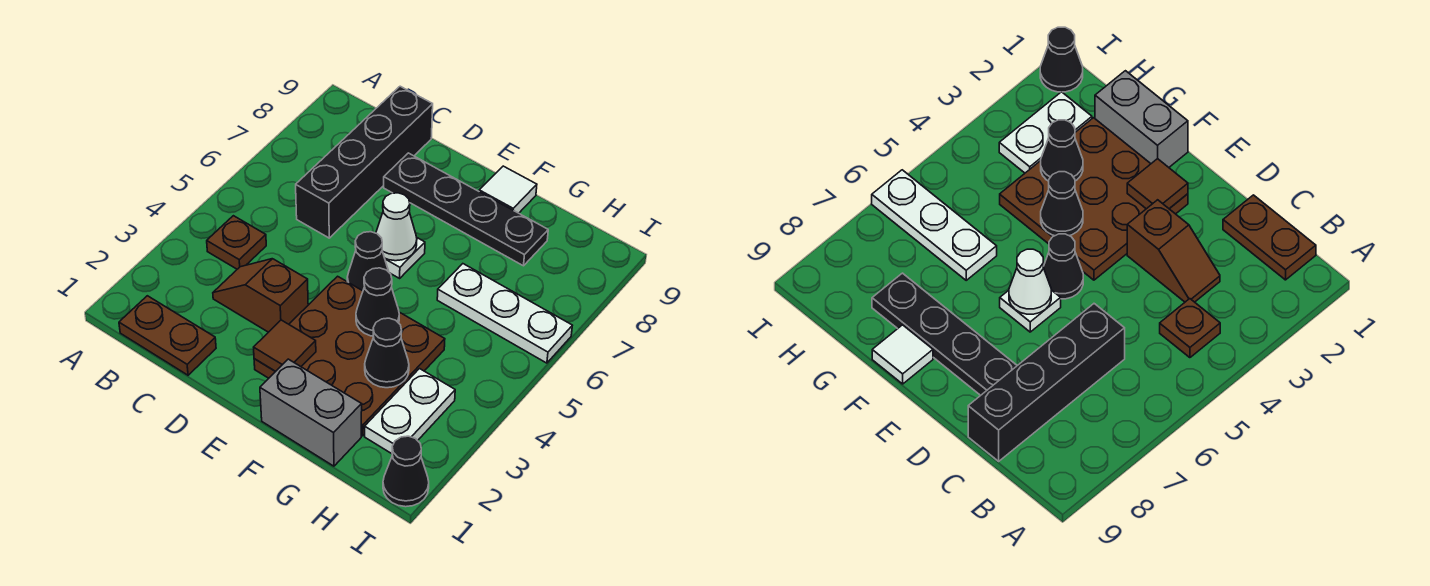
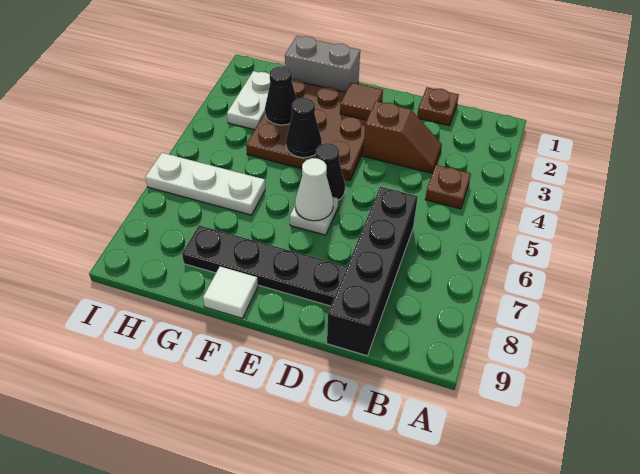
brown plate B1:C1 level 1 -> brown plate C1 level 1
black cone I1 level 1 -> none

